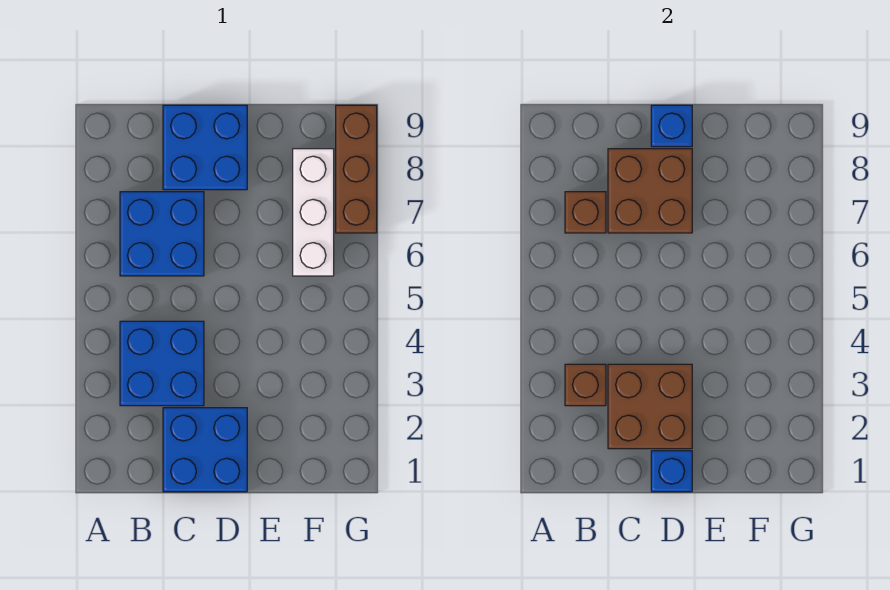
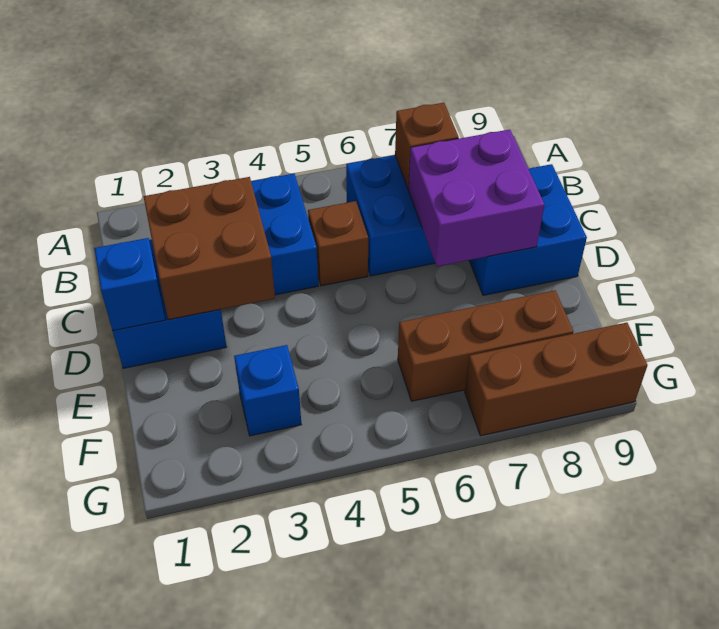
brown brick B3 level 2 -> brown brick C5 level 1
brown brick C7:D8 level 2 -> purple brick C7:D8 level 2
blue brick D9 level 2 -> blue brick F3 level 1
white brick F6:F8 level 1 -> brown brick F6:F8 level 1

